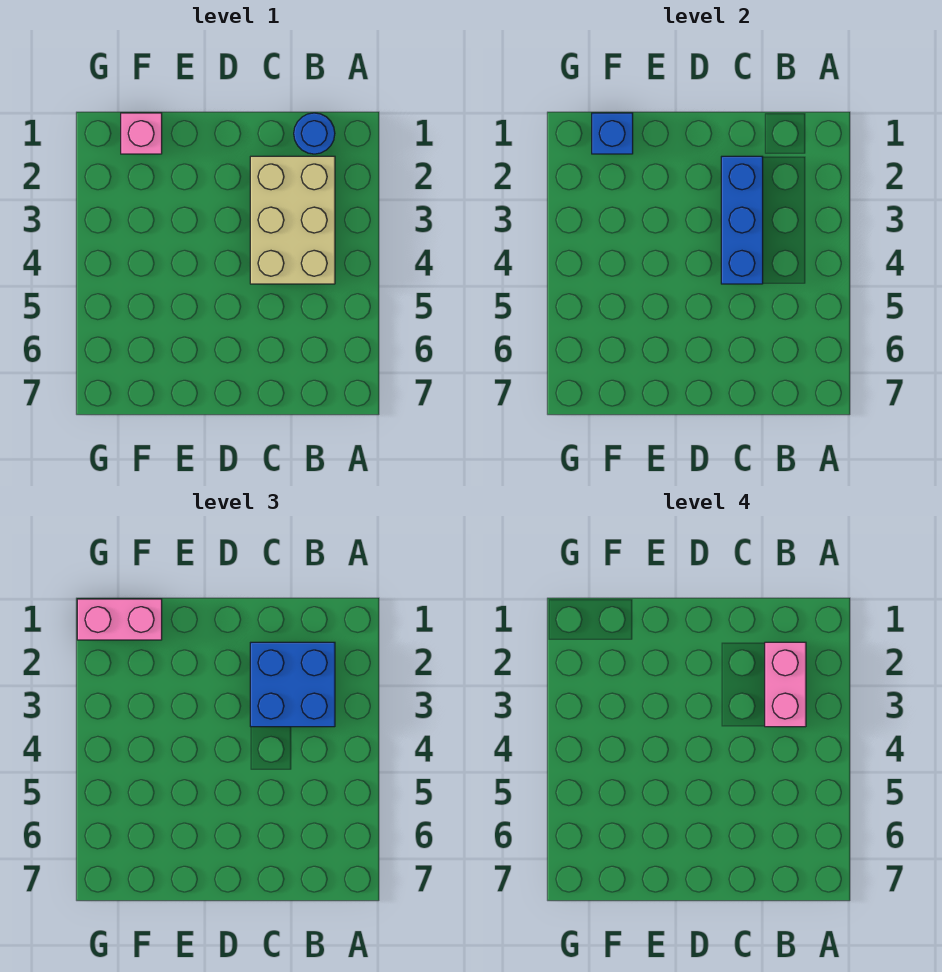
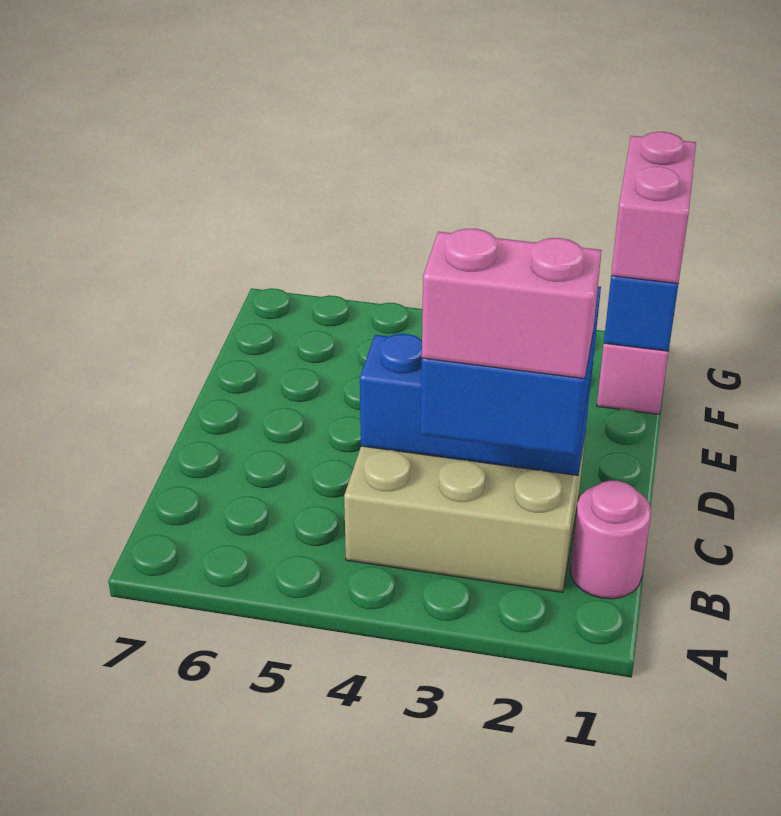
blue round brick B1 level 1 -> pink round brick B1 level 1

